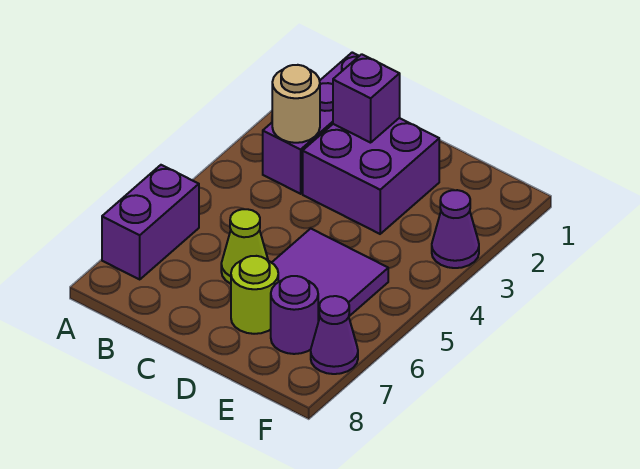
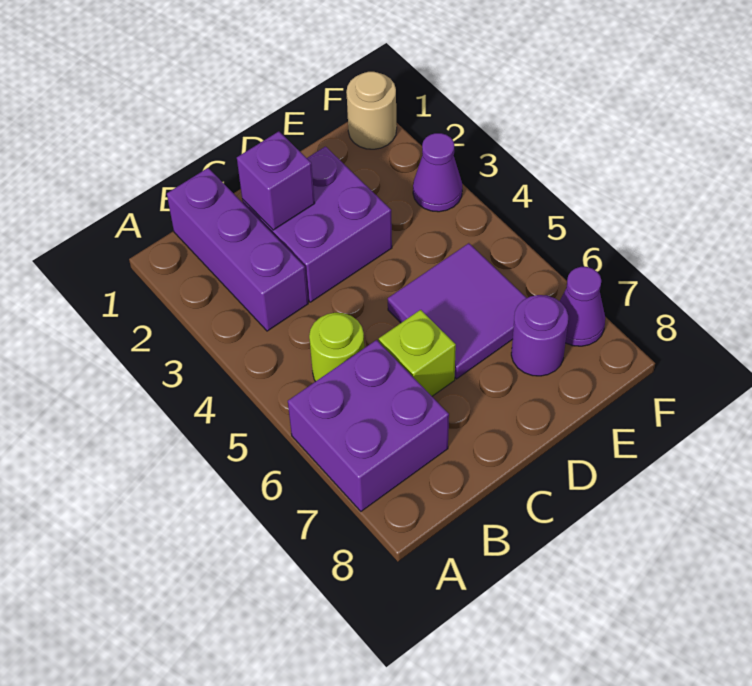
purple brick A6:A7 level 1 -> purple brick A6:B7 level 1
tan round brick B3 level 2 -> tan round brick F1 level 1
lime cone C6 level 1 -> lime brick C6 level 1
lime round brick D7 level 1 -> lime round brick B5 level 1

